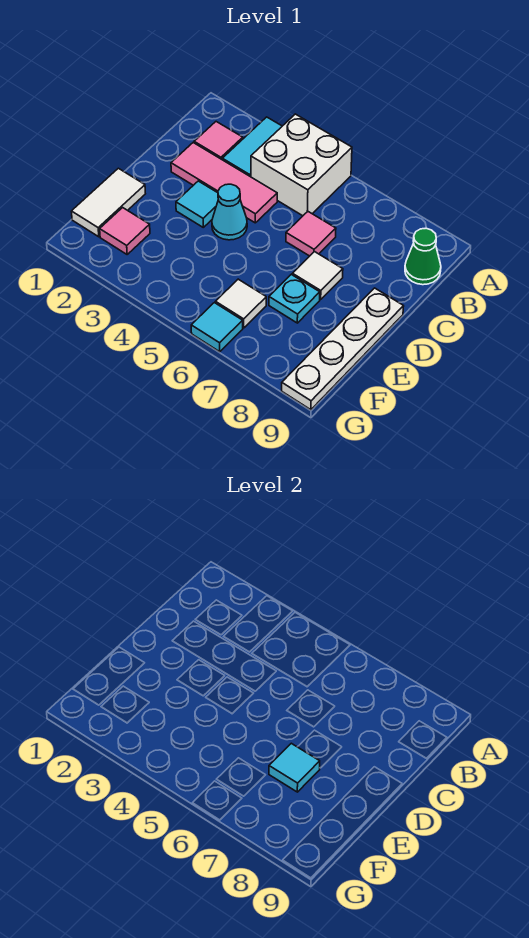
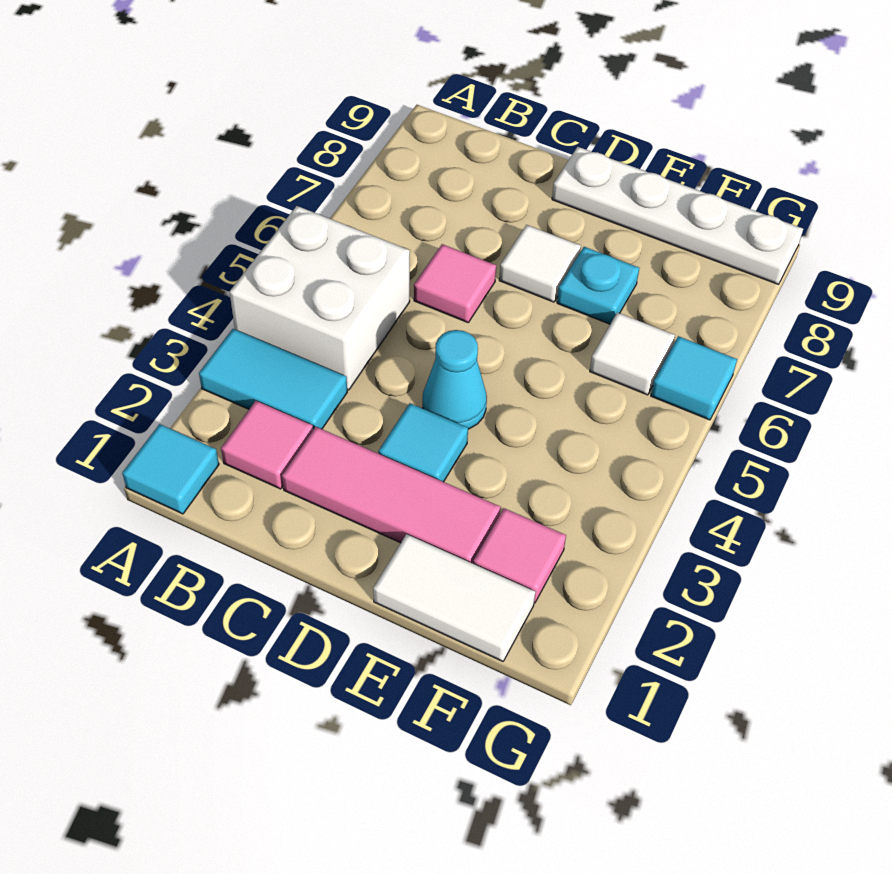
green cone B9 level 1 -> none
pink tile C2:C4 level 1 -> pink tile C2:E2 level 1
cyan tile E7 level 2 -> cyan tile A1 level 1

